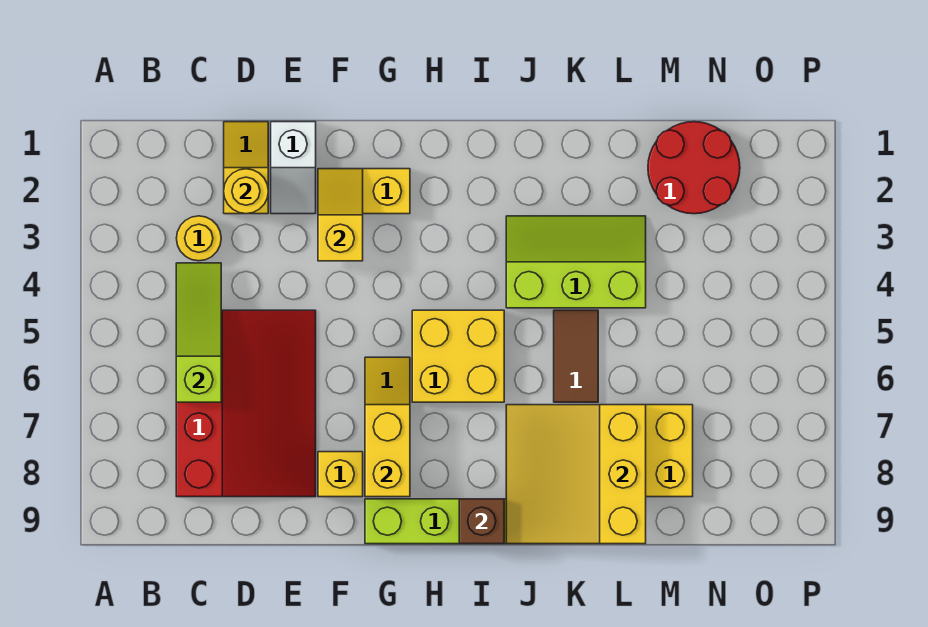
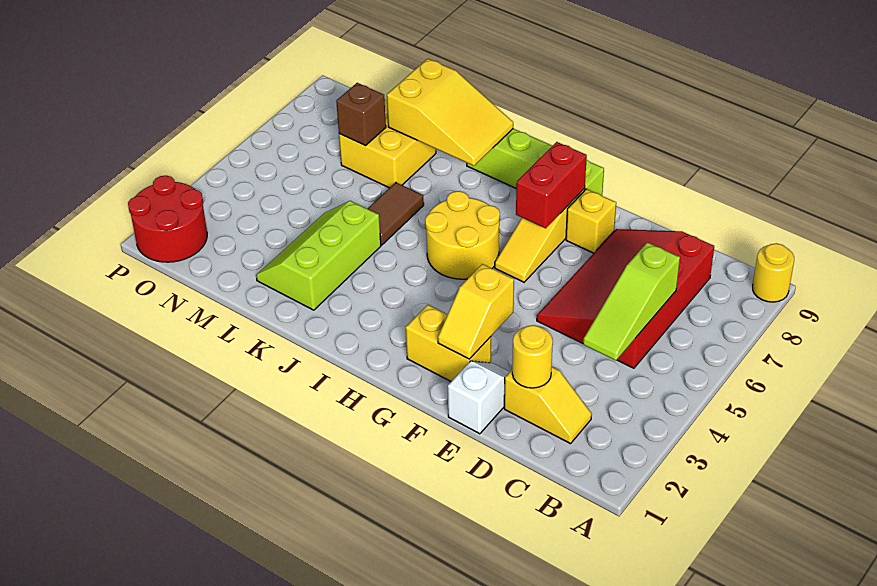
yellow round brick C3 level 1 -> yellow round brick A9 level 1
yellow slope D1:D2 level 1 top 2 -> yellow slope C2:D2 level 1 top D
yellow brick G7:G8 level 2 -> red brick G7:G8 level 2
yellow brick H5:I6 level 1 -> yellow round brick H5:I6 level 1
brown brick I9 level 2 -> brown brick M7 level 2
lime slope J3:L4 level 1 top 4 -> lime slope K2:L4 level 1 top K
yellow slope J7:L9 level 2 top L -> yellow slope J8:L9 level 2 top L
red round brick M1:N2 level 1 -> red round brick O1:P2 level 1

